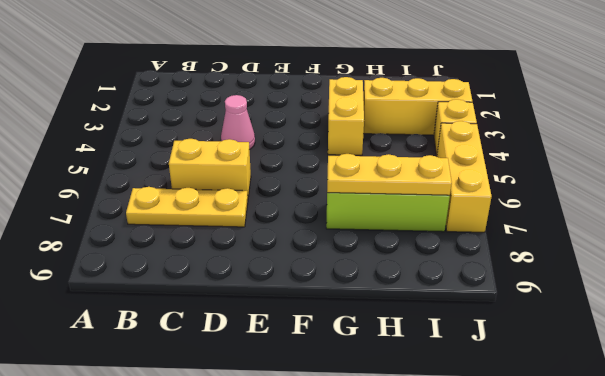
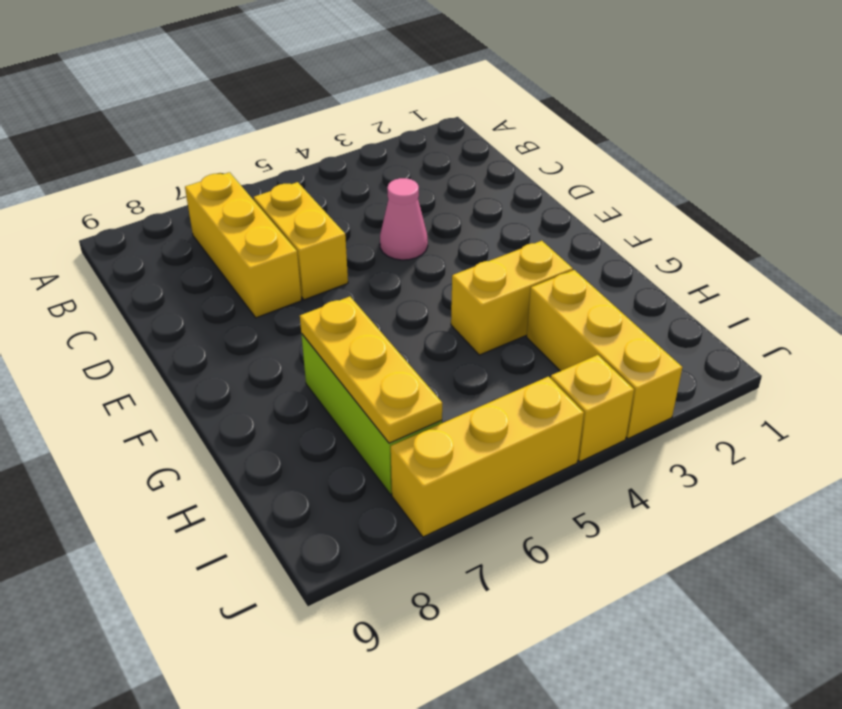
yellow plate B7:D7 level 1 -> yellow brick B7:D7 level 1

